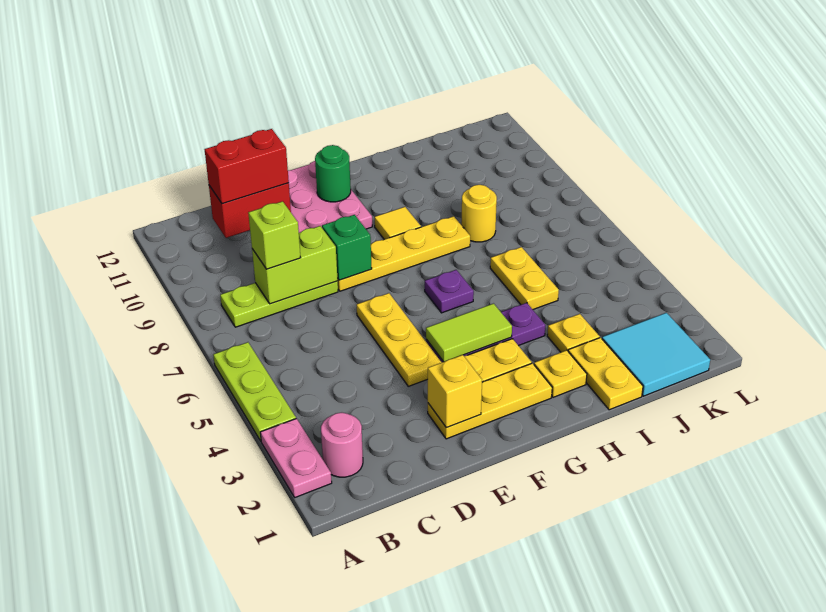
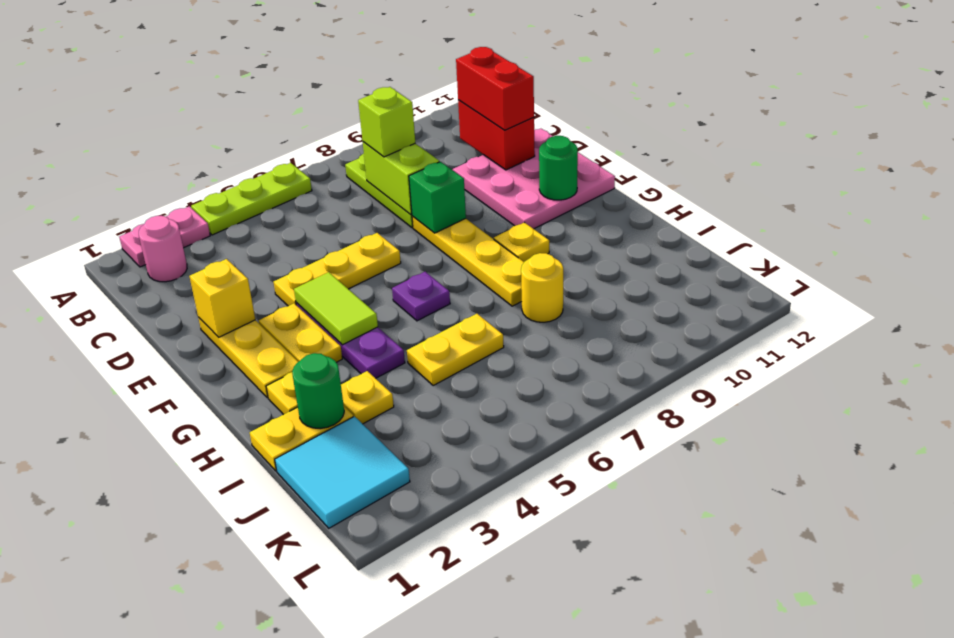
yellow tile G9 level 1 -> yellow plate G9 level 1
none -> green round brick I2 level 2

